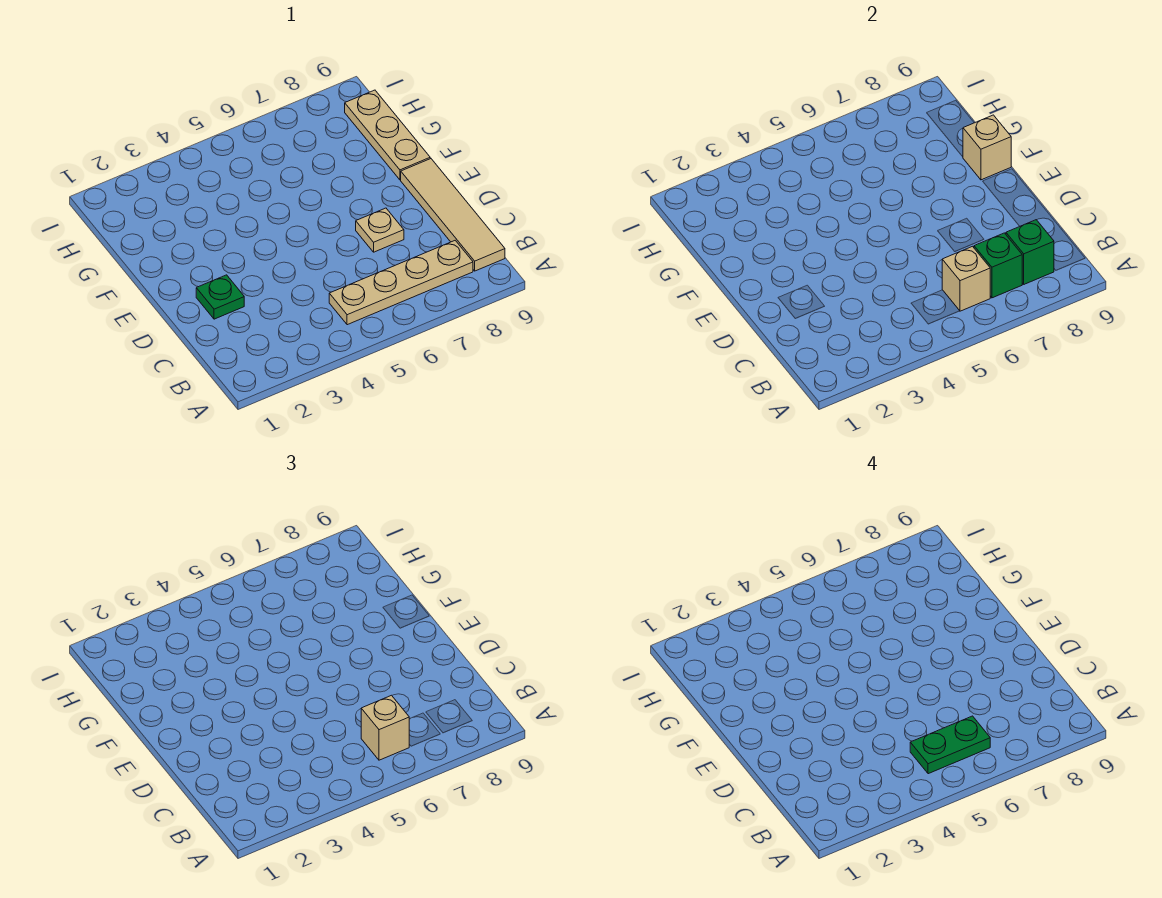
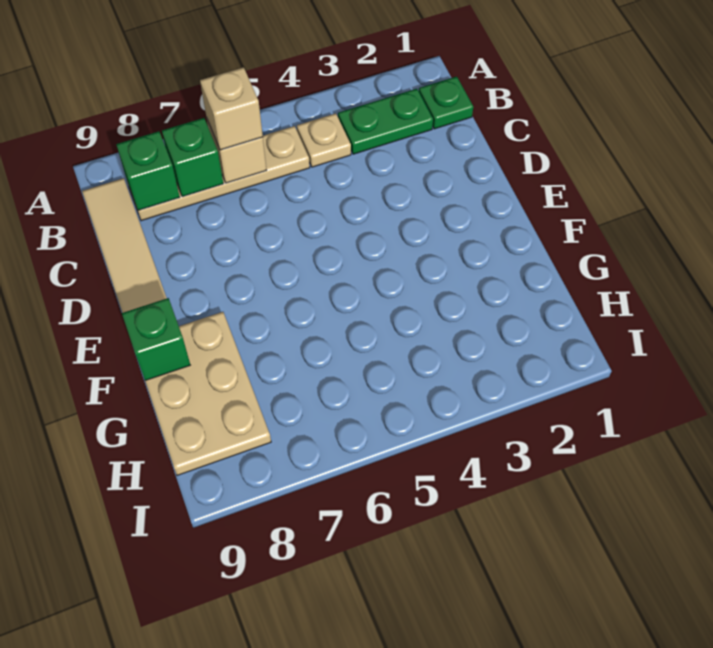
green plate B5:B6 level 4 -> green plate B2:B3 level 1
green plate D2 level 1 -> green plate B1 level 1
tan plate D7 level 1 -> tan plate B4 level 1
tan plate F9:H9 level 1 -> tan plate F8:H9 level 1
tan brick F9 level 2 -> green brick F9 level 2

